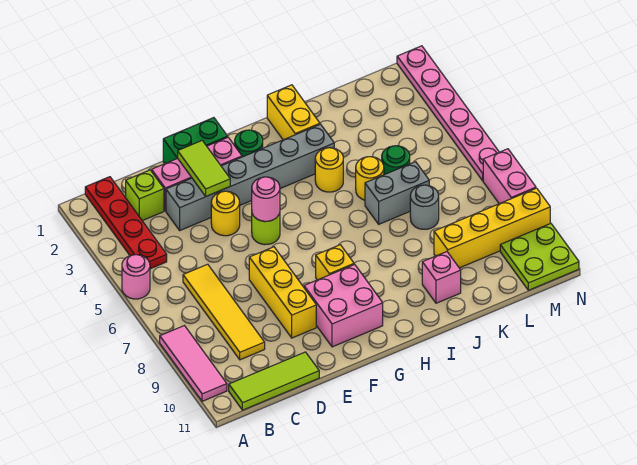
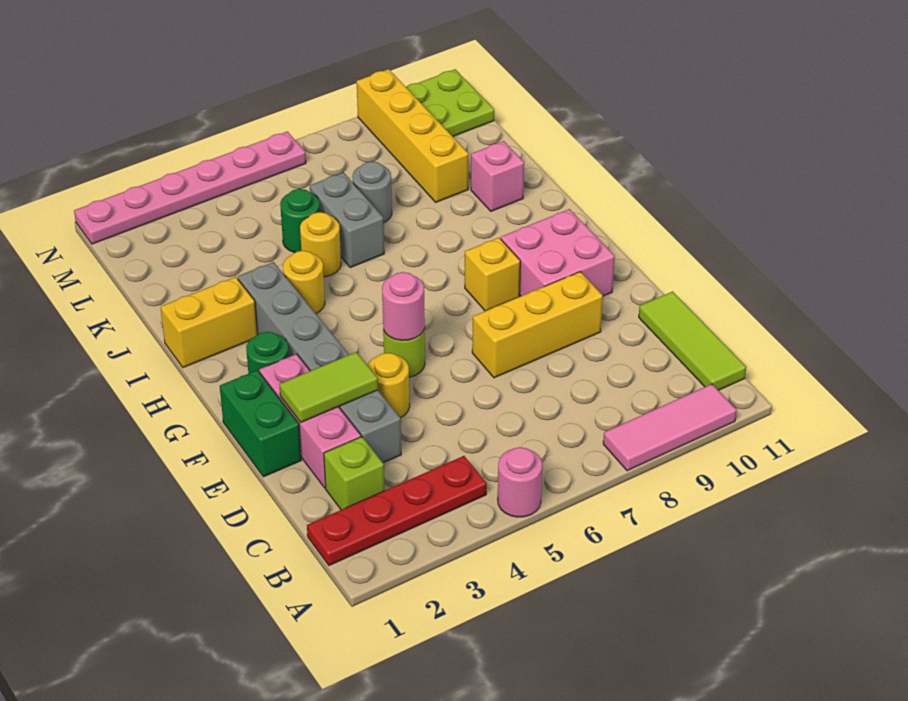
yellow tile C6:C9 level 1 -> none
pink brick N7:N8 level 1 -> none

